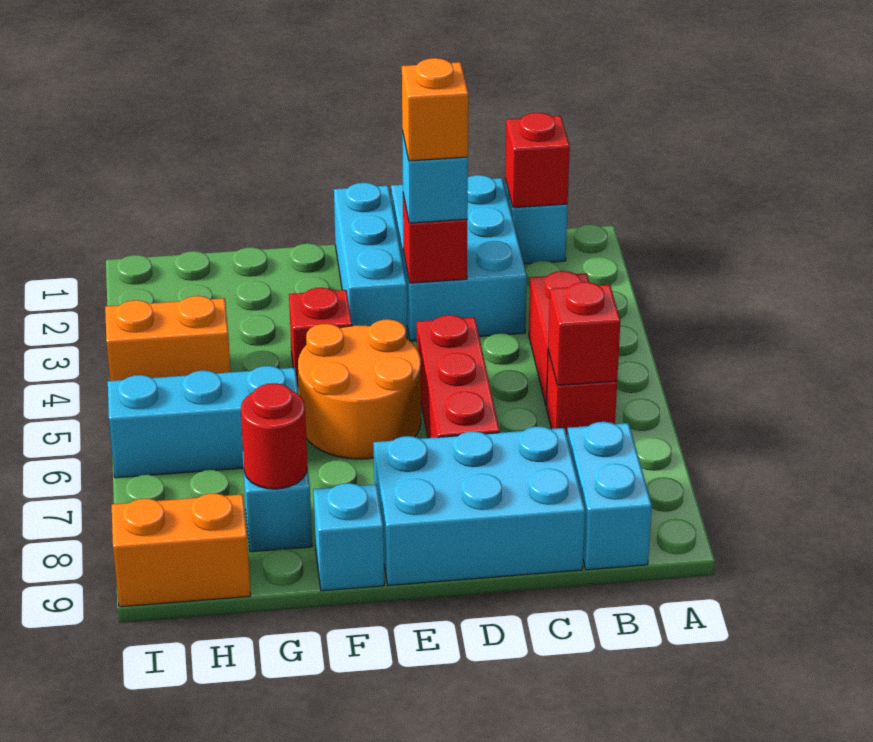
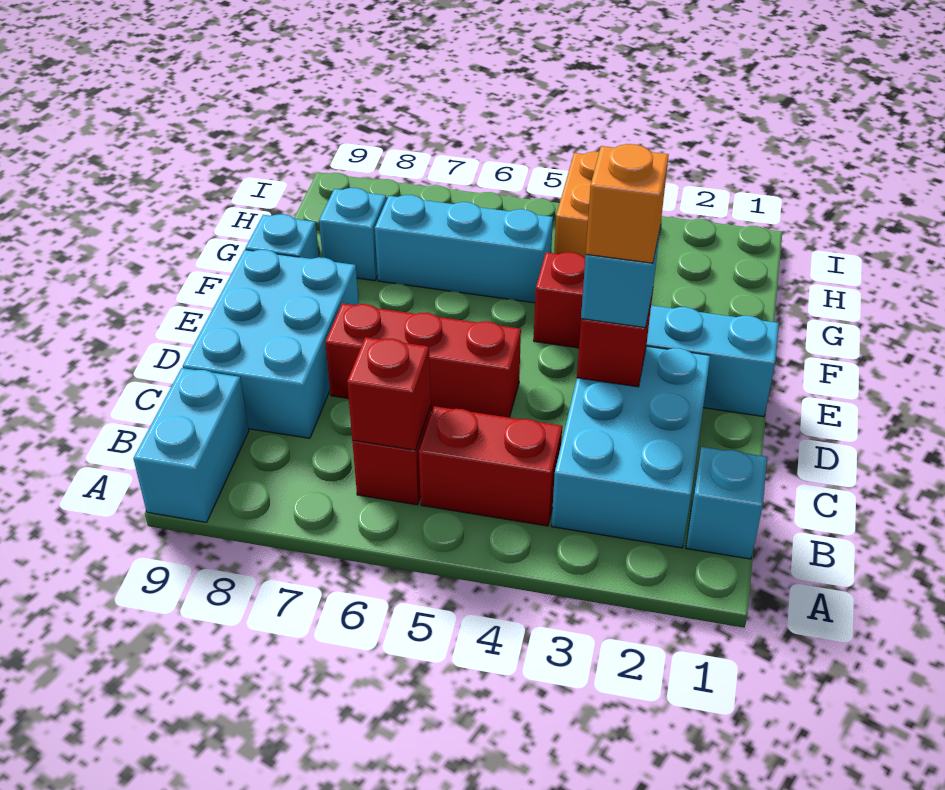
red brick B1 level 2 -> none
cyan brick B8:B9 level 1 -> cyan brick A9:B9 level 1
cyan brick C1:D3 level 1 -> cyan brick B2:D3 level 1
orange round brick E5:F6 level 1 -> none
cyan brick G6:I6 level 1 -> cyan brick G5:G7 level 1
red round brick G8 level 2 -> none
orange brick H9:I9 level 1 -> none

